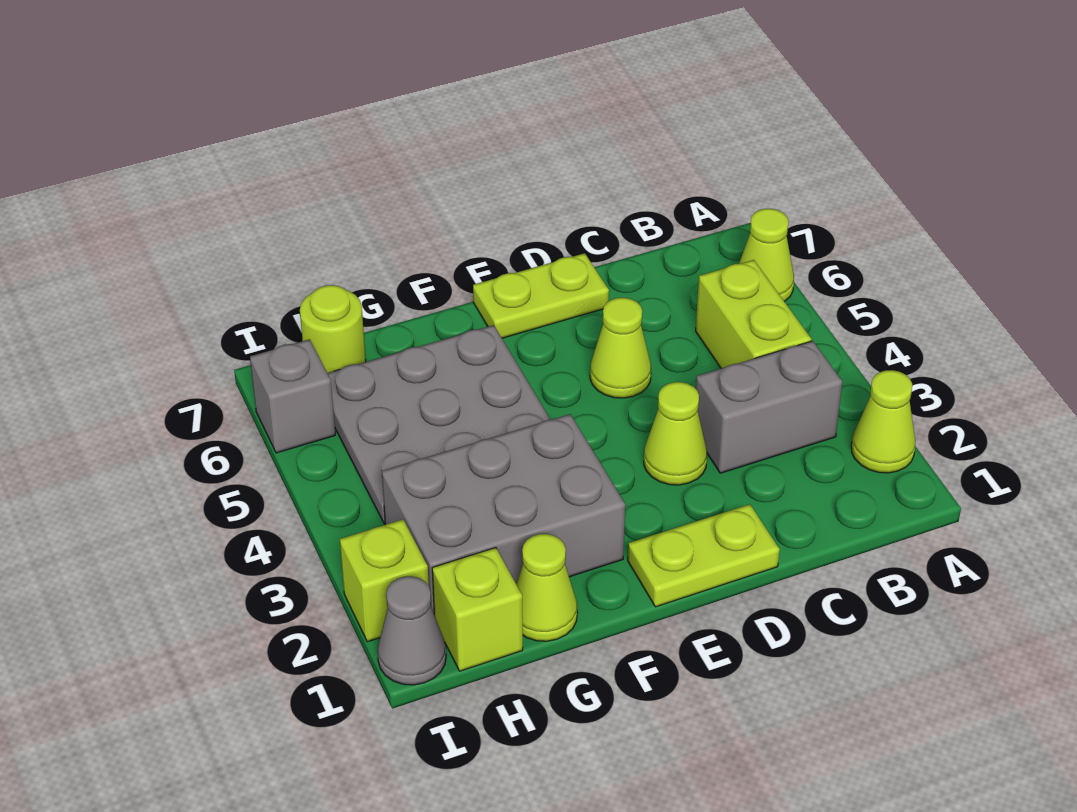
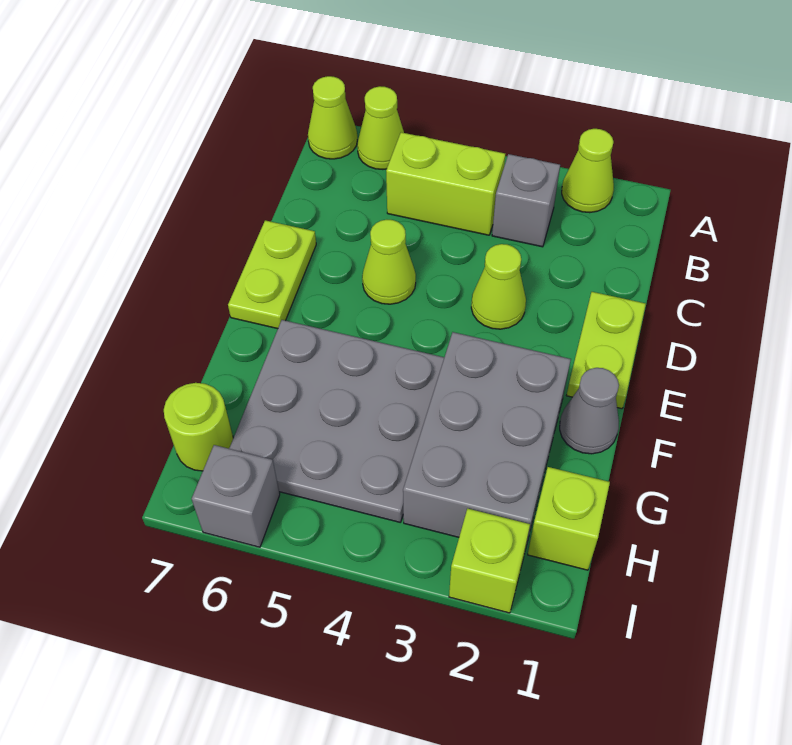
grey brick B3:C3 level 1 -> grey brick B3 level 1
lime cone G1 level 1 -> lime cone A7 level 1
grey cone I1 level 1 -> grey cone F1 level 1

